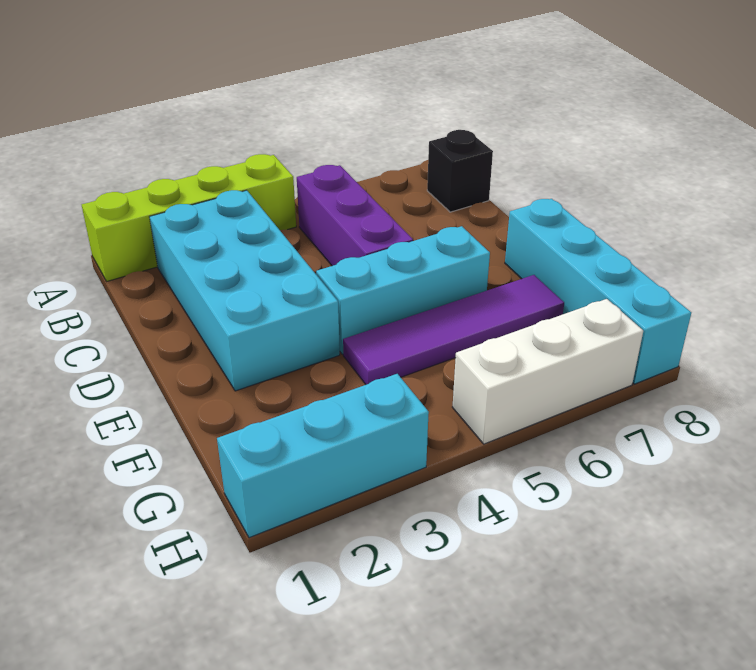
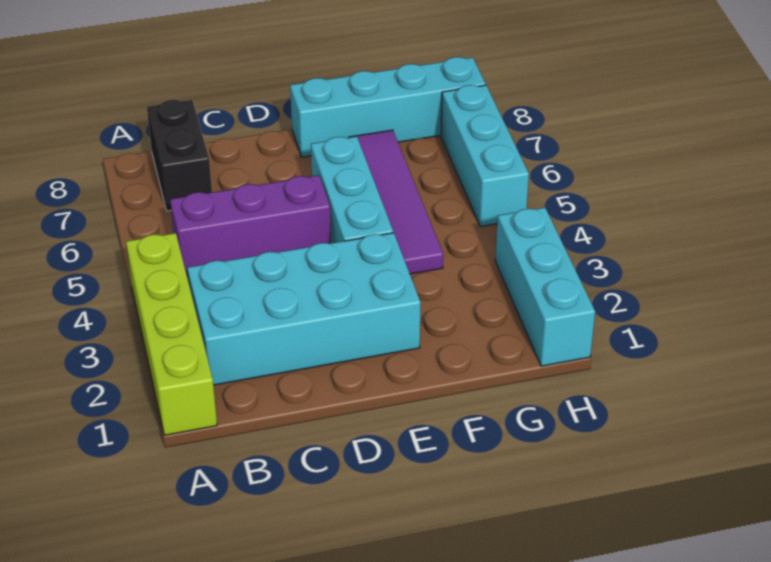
black brick B8 level 1 -> black brick B7:B8 level 1
white brick H5:H7 level 1 -> cyan brick H5:H7 level 1

